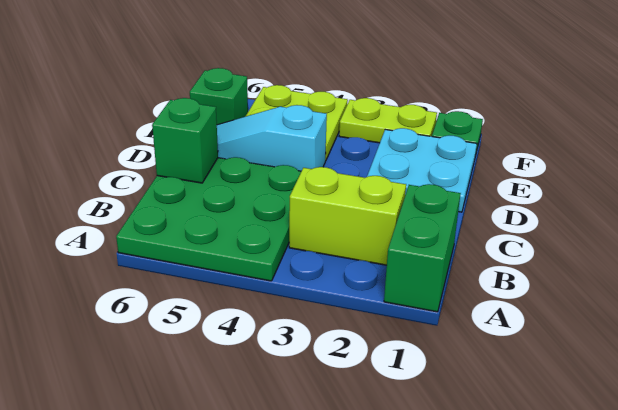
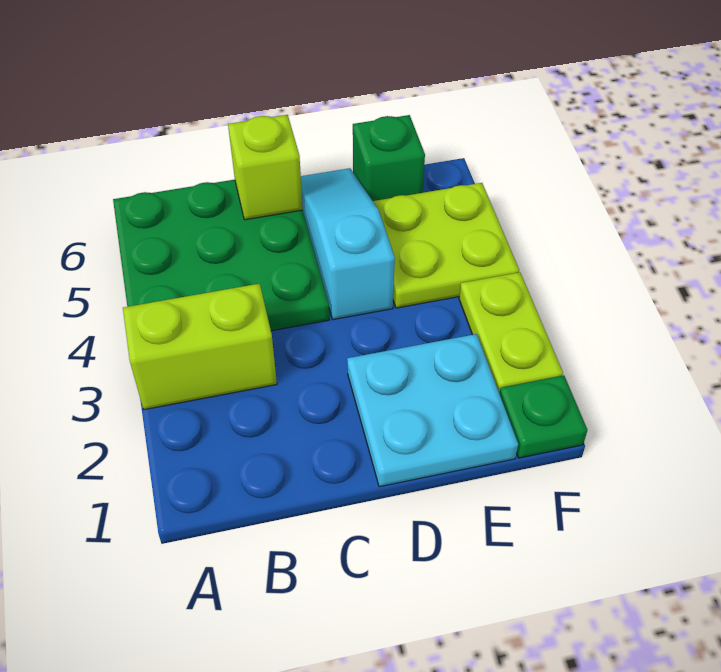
green brick A1:B1 level 1 -> none
lime brick B2:B3 level 1 -> lime brick A3:B3 level 1
green brick C6 level 2 -> lime brick C6 level 2

